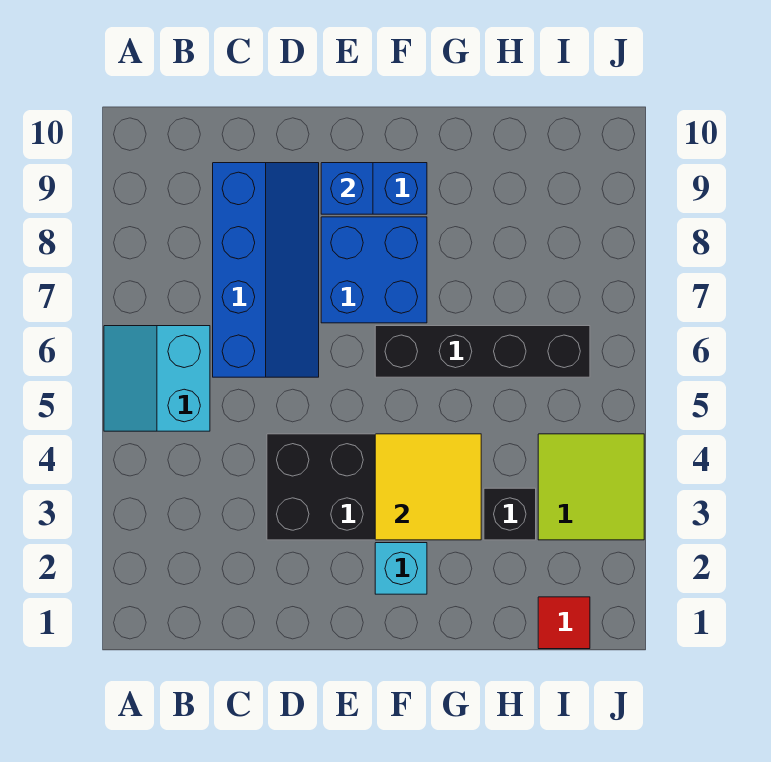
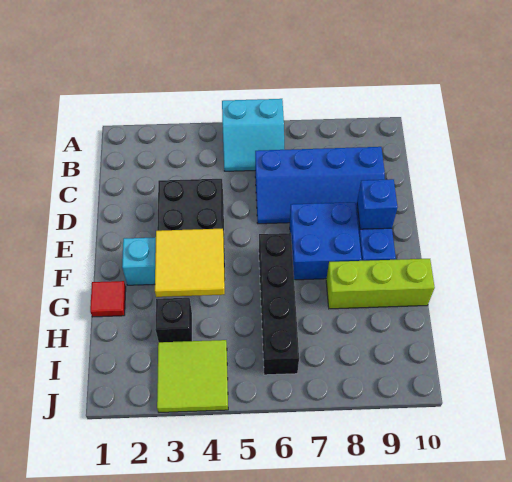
cyan slope A5:B6 level 1 top B -> cyan slope A5:B6 level 1 top A
none -> lime brick G8:G10 level 1
red tile I1 level 1 -> red tile G1 level 1

